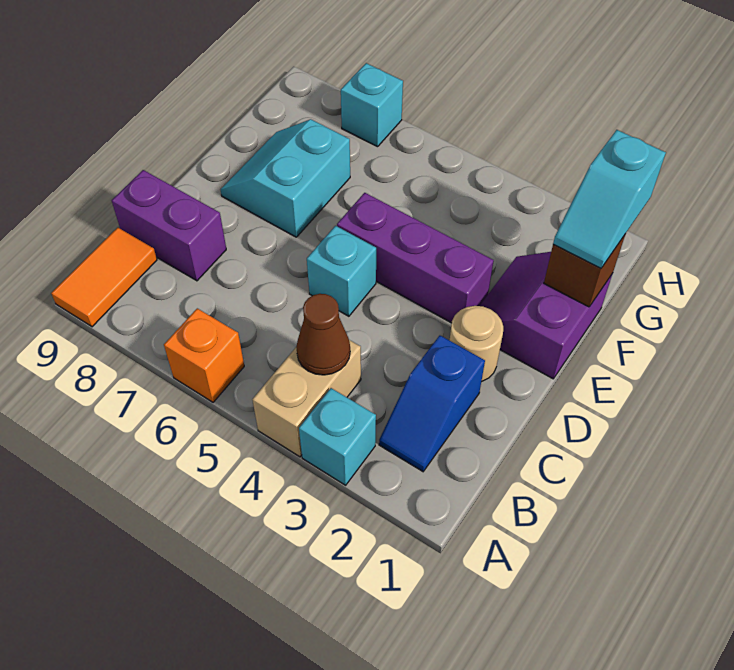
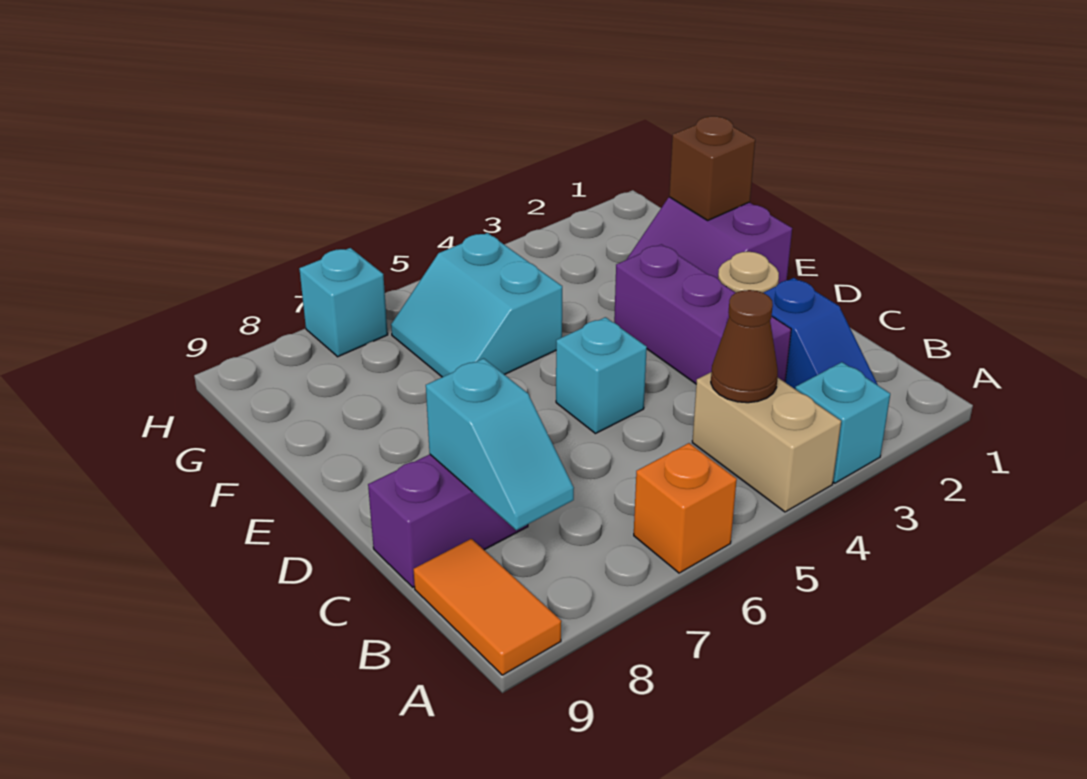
purple brick E3:E5 level 1 -> purple brick C3:E3 level 1
cyan slope E7:F8 level 1 top 7 -> cyan slope F5:G6 level 1 top 5
cyan slope F1:G1 level 3 top G -> cyan slope B8:C8 level 2 top C

